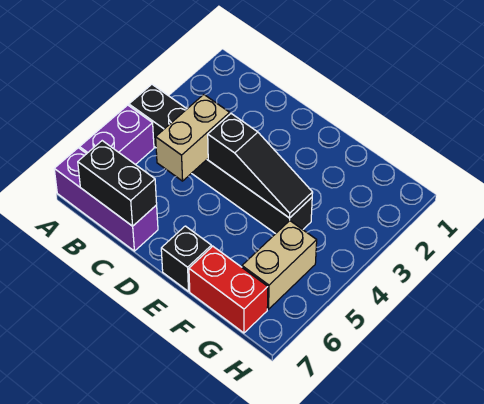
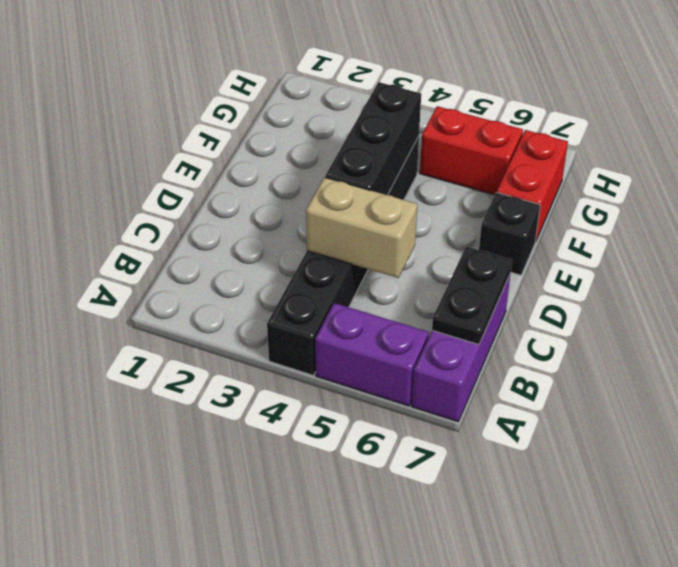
black brick B7:C7 level 2 -> black plate B7:C7 level 2
black slope D4:F4 level 2 top D -> black brick D4:F4 level 2
tan brick G5:G6 level 1 -> red brick G5:G6 level 1

